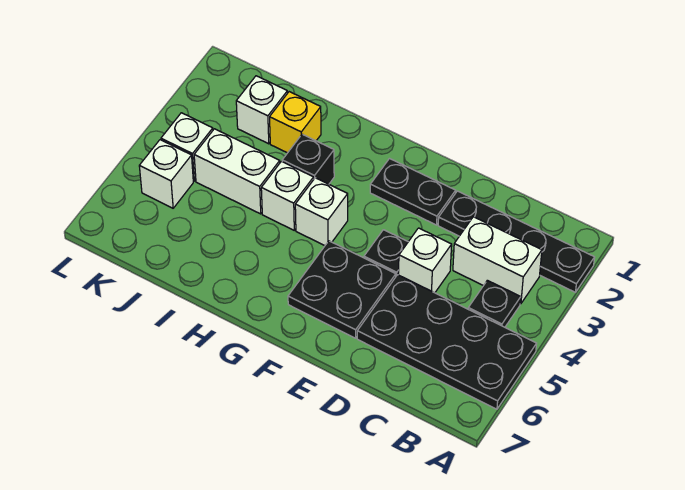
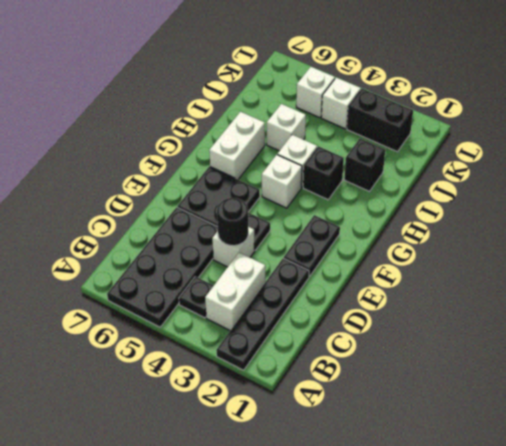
none -> black round brick D4 level 2
yellow brick I2 level 1 -> black brick I2 level 1
white brick I4:J4 level 1 -> white brick G6:H6 level 1
white brick J2 level 1 -> white brick I5 level 1
none -> black brick K2:K3 level 1

